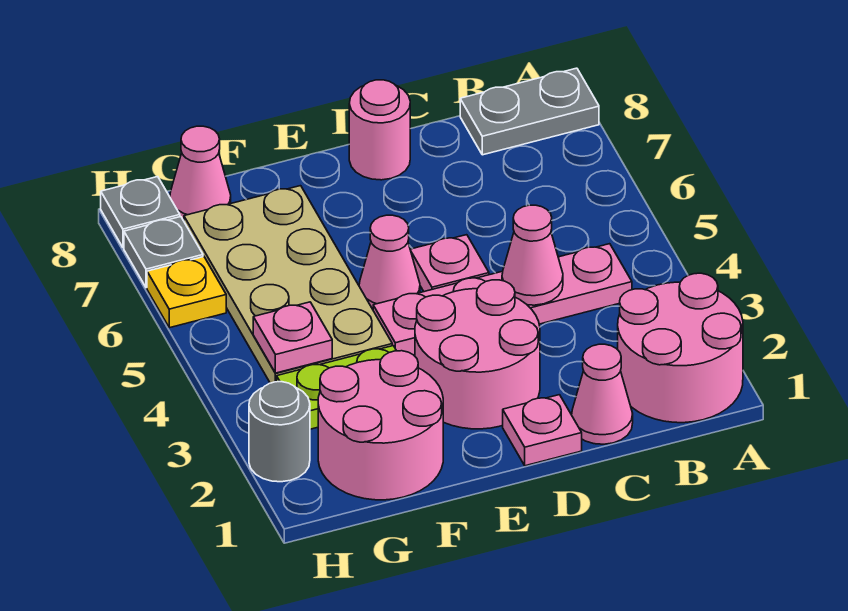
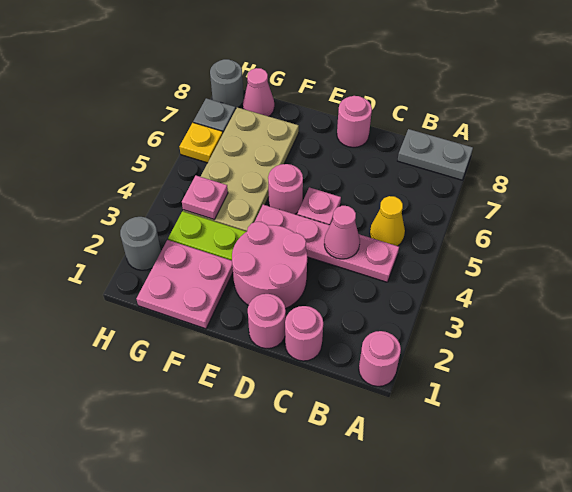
pink round brick A1:B2 level 1 -> pink round brick A1 level 1
none -> yellow cone B5 level 1
pink cone C1 level 1 -> pink round brick C1 level 1
pink plate D1 level 1 -> pink round brick D1 level 1
pink cone E5 level 1 -> pink round brick E5 level 1
pink round brick F1:G2 level 1 -> pink plate F1:G2 level 1
grey plate H8 level 1 -> grey round brick H8 level 1

